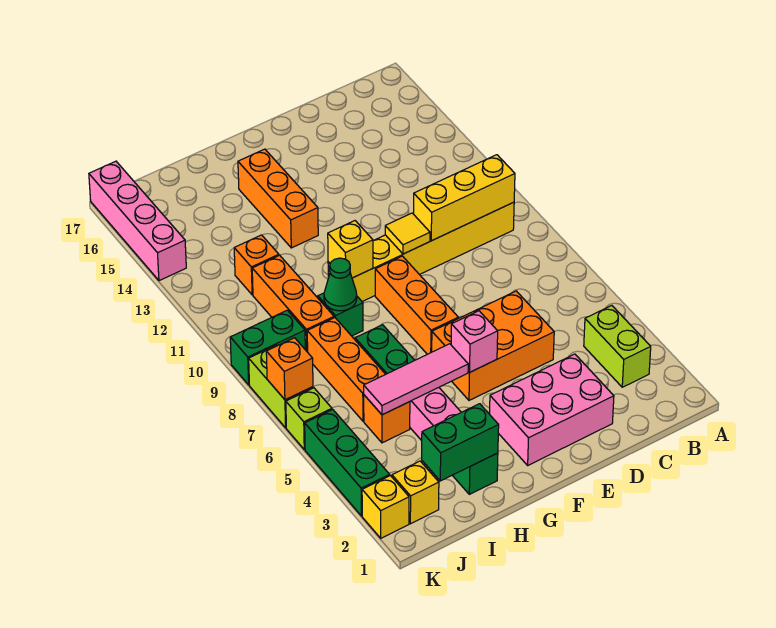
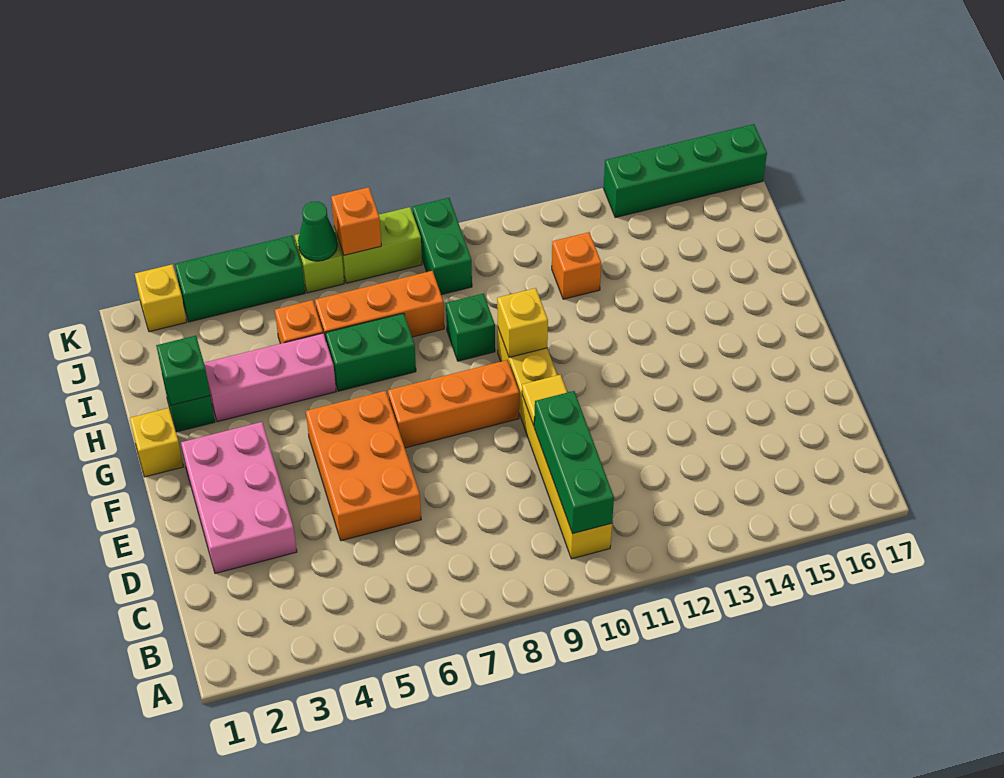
lime brick B3:B4 level 1 -> none
yellow brick B10:D10 level 2 -> green brick B10:D10 level 2
pink brick F5 level 2 -> none
pink tile G5:I5 level 2 -> none
orange brick G13:G15 level 1 -> none
green brick H2:I2 level 2 -> green brick H2 level 2
green cone H9 level 2 -> green cone K6 level 2
orange brick I9:I11 level 1 -> none
yellow brick J2 level 1 -> yellow brick G1 level 1
pink brick K14:K17 level 1 -> green brick K14:K17 level 1

